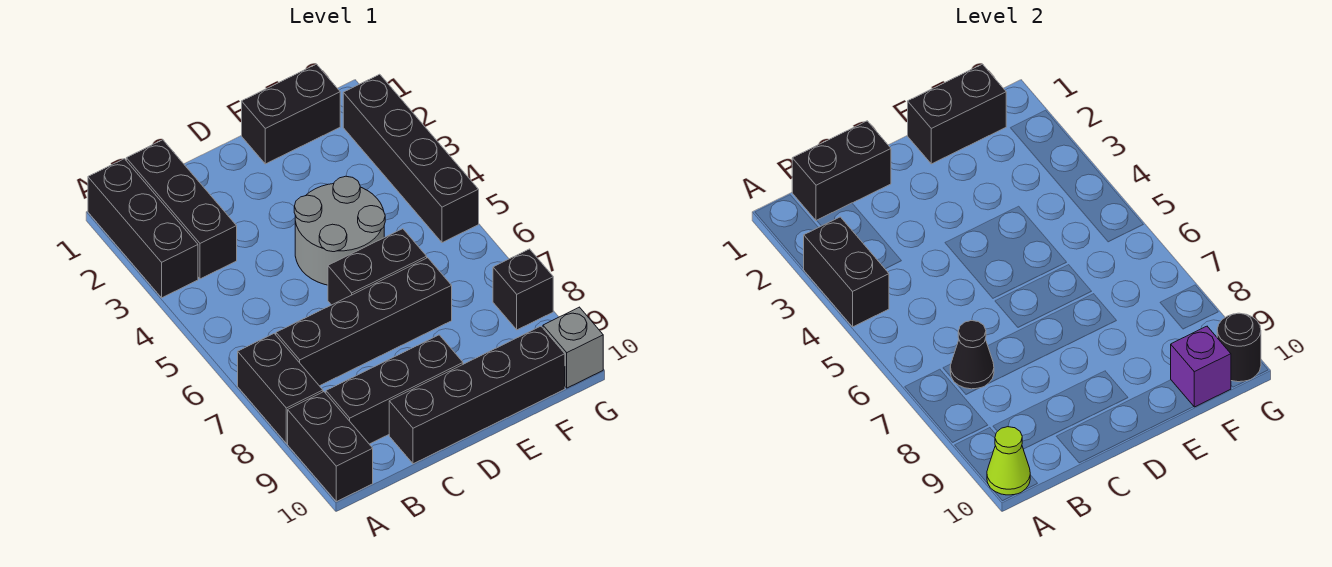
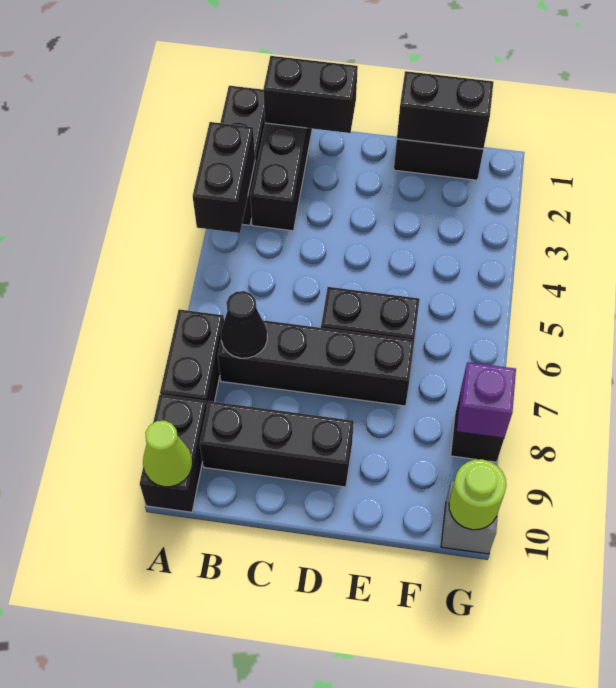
black brick C10:F10 level 1 -> none
grey round brick D4:E5 level 1 -> none
purple brick F10 level 2 -> purple brick G8 level 2
black brick G2:G5 level 1 -> none
black round brick G10 level 2 -> lime round brick G10 level 2

